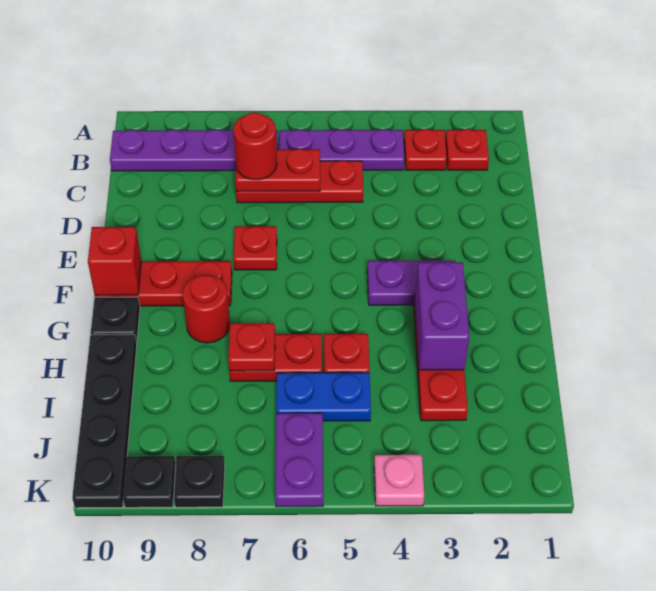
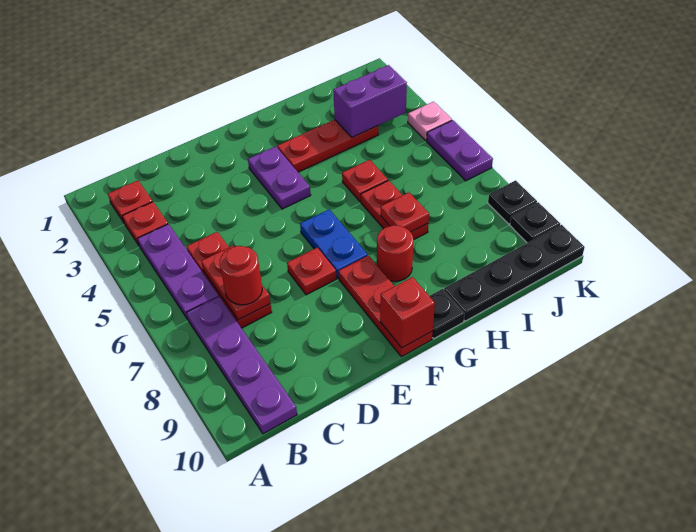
purple brick G3:H3 level 2 -> purple brick I3:J3 level 2
blue plate I5:I6 level 1 -> blue plate F6:F7 level 1
purple plate J6:K6 level 1 -> purple plate K5:K6 level 1

